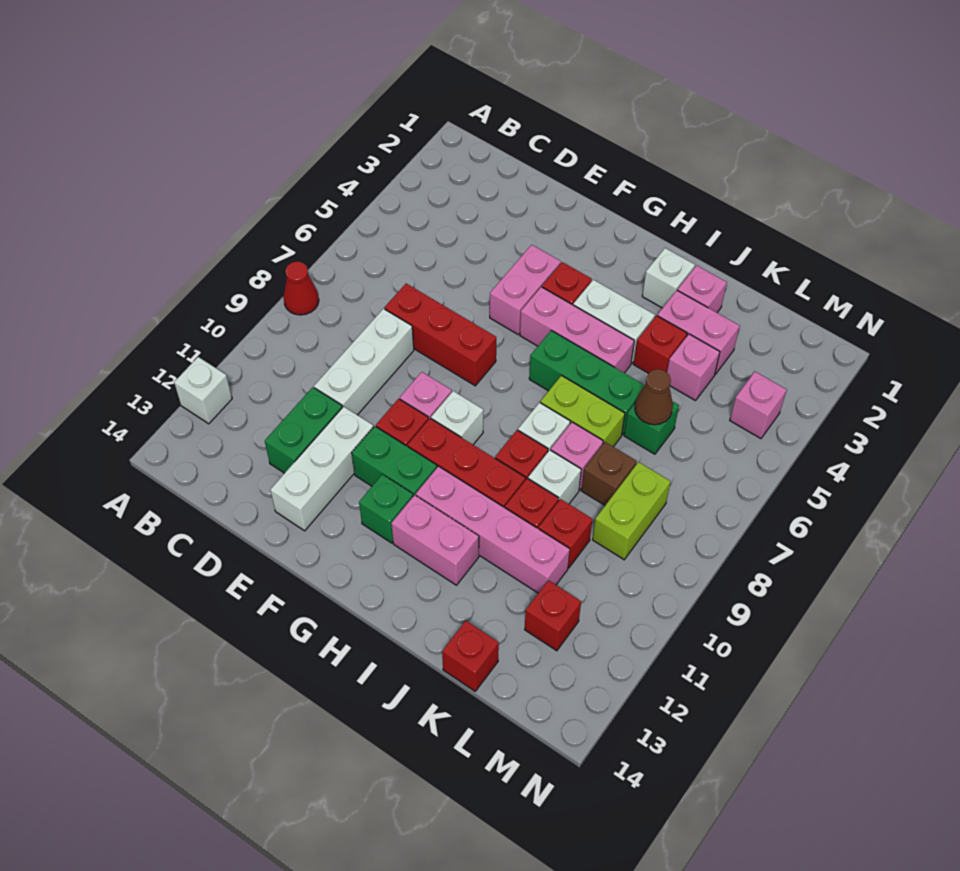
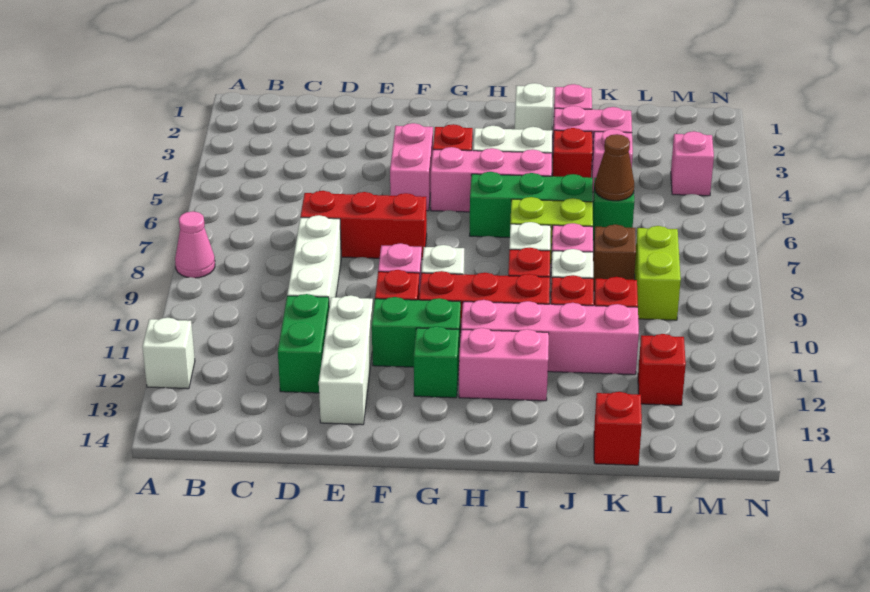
red cone A8 level 1 -> pink cone A8 level 1

